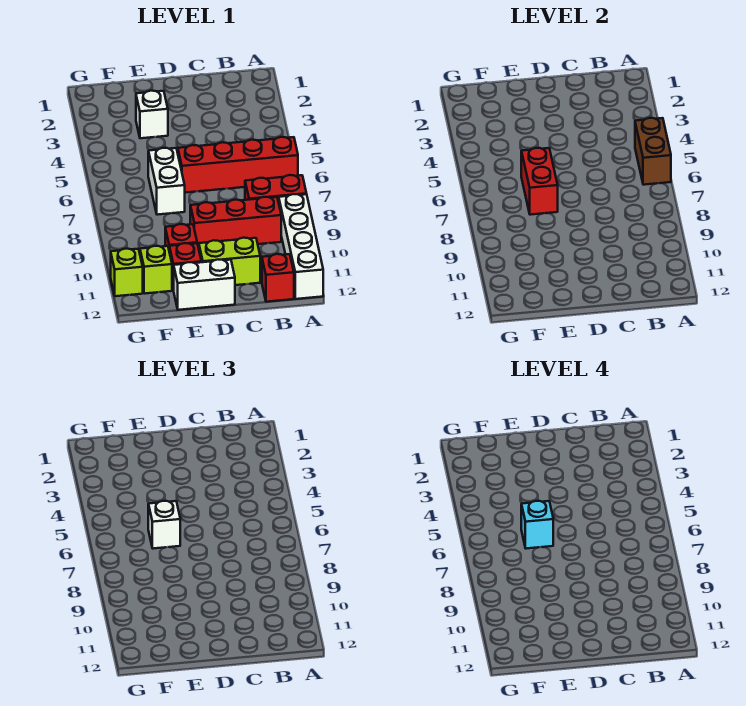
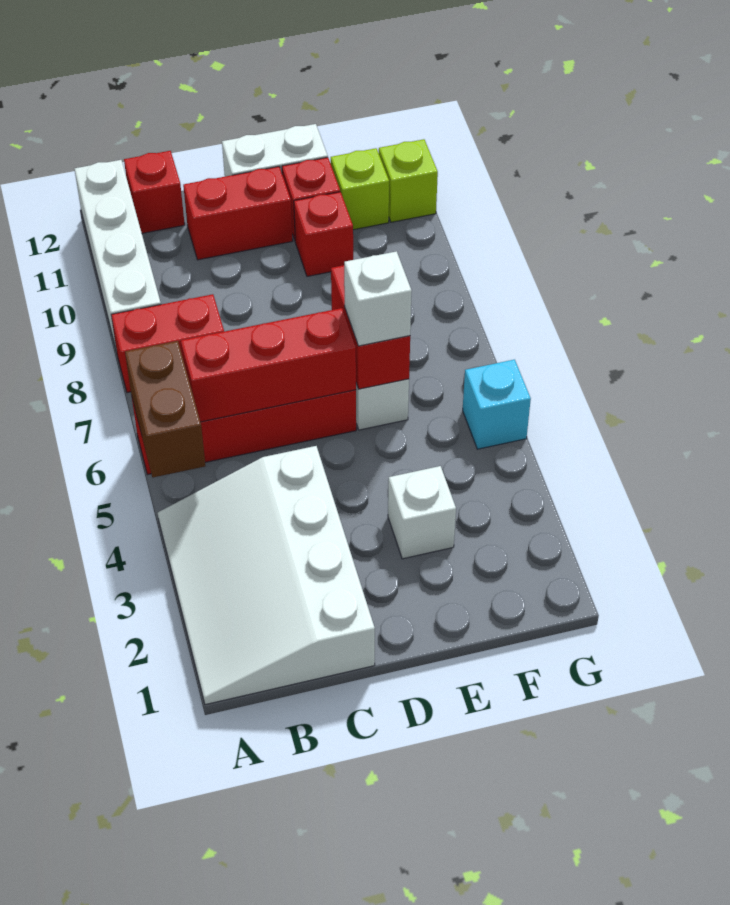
none -> white slope A1:C4 level 1 top C
red brick B9:D9 level 1 -> red brick B6:D6 level 2
lime brick C11:D11 level 1 -> red brick C11:D11 level 1
cyan brick E6 level 4 -> cyan brick G5 level 1

